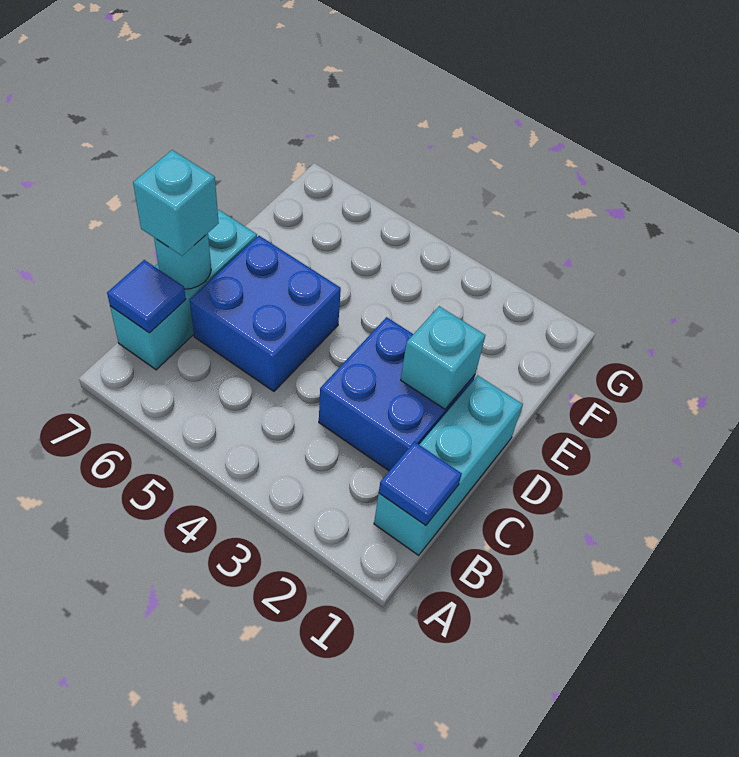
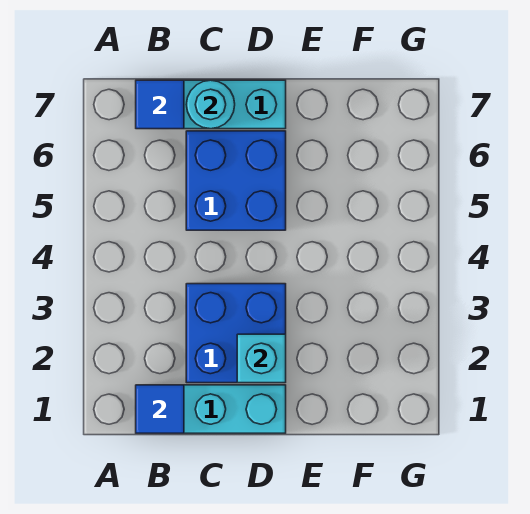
cyan brick C7 level 3 -> none

